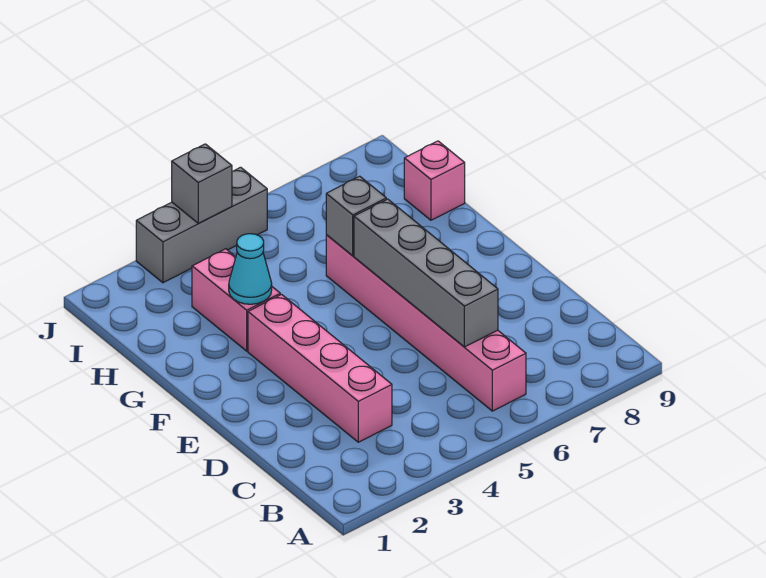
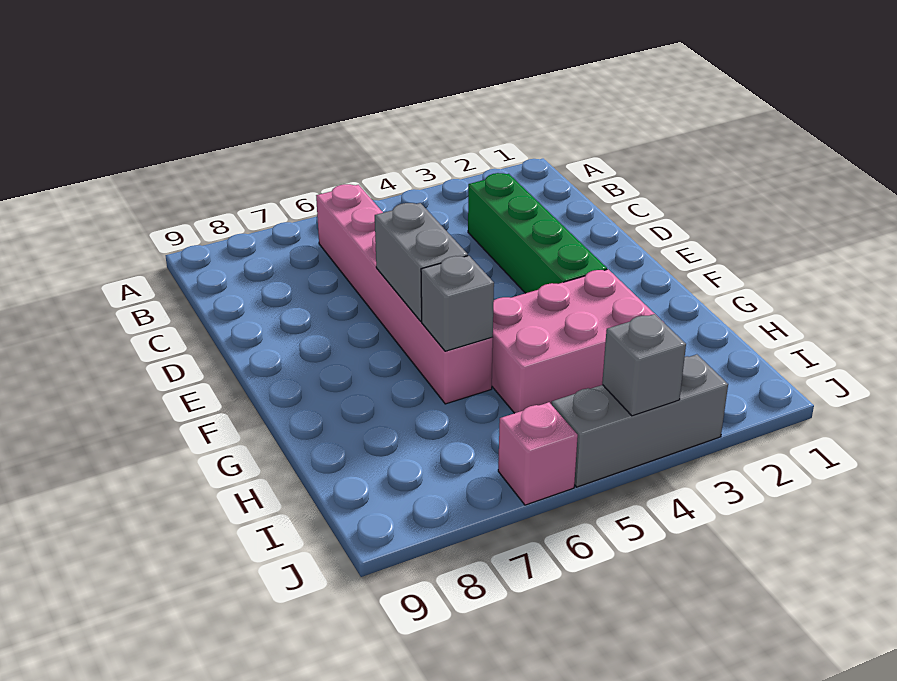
pink brick C3:F3 level 1 -> green brick C3:F3 level 1
grey brick C6:F6 level 2 -> grey brick E6:F6 level 2
pink brick G3:H3 level 1 -> pink brick G3:H5 level 1
cyan cone G3 level 2 -> none
pink brick H9 level 1 -> pink brick J6 level 1

